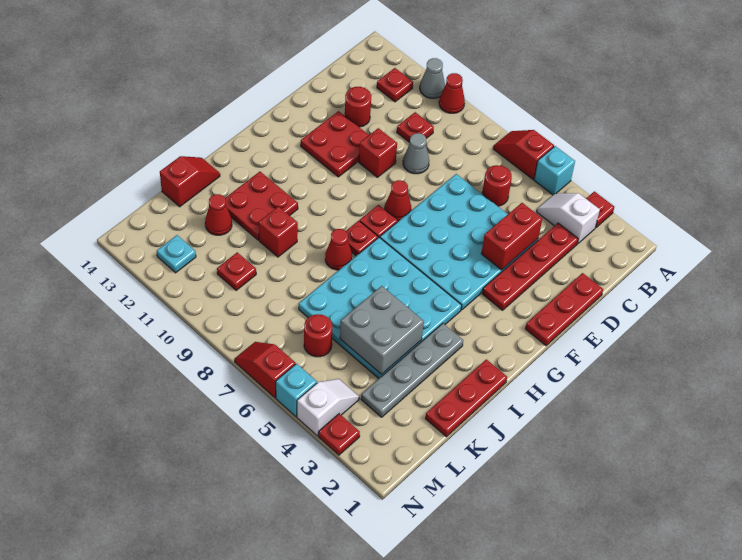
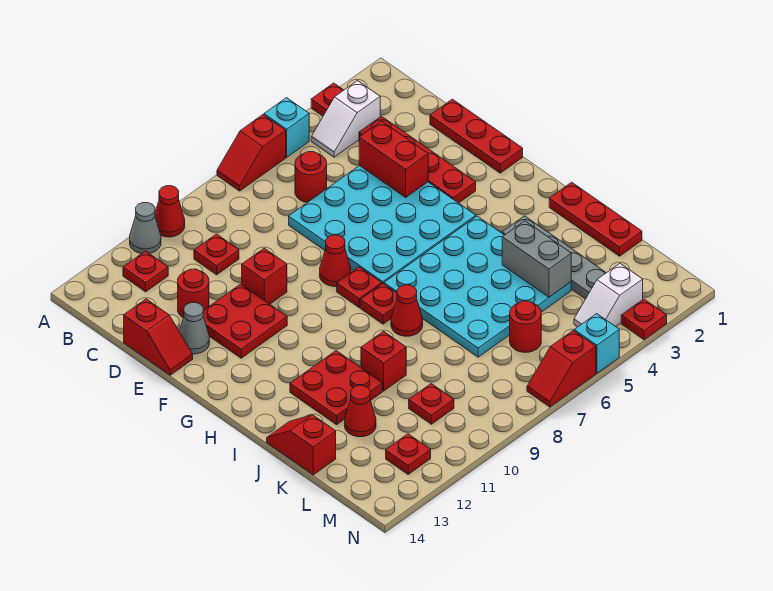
grey cone D9 level 1 -> grey cone E13 level 1
none -> red slope D14:E14 level 1 top D
grey brick J4:K5 level 2 -> grey brick J4:K4 level 2
white slope M4:N4 level 1 top N -> white slope M3:M4 level 1 top 3
cyan plate M12 level 1 -> red plate M12 level 1

